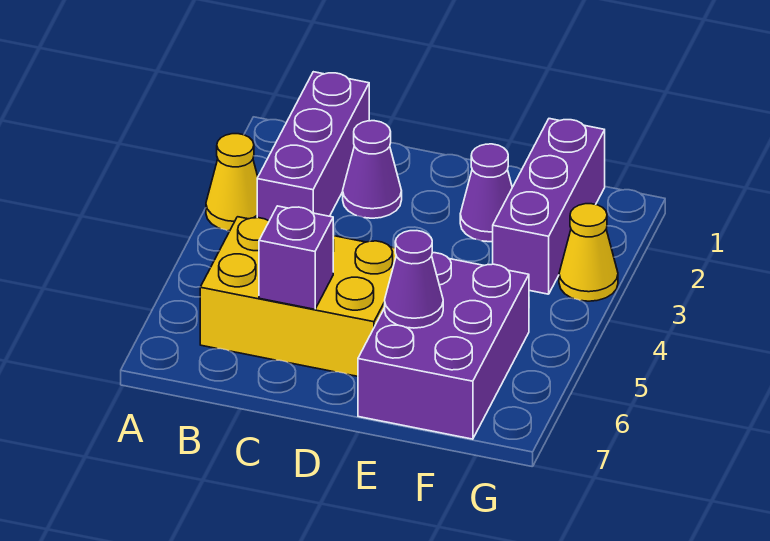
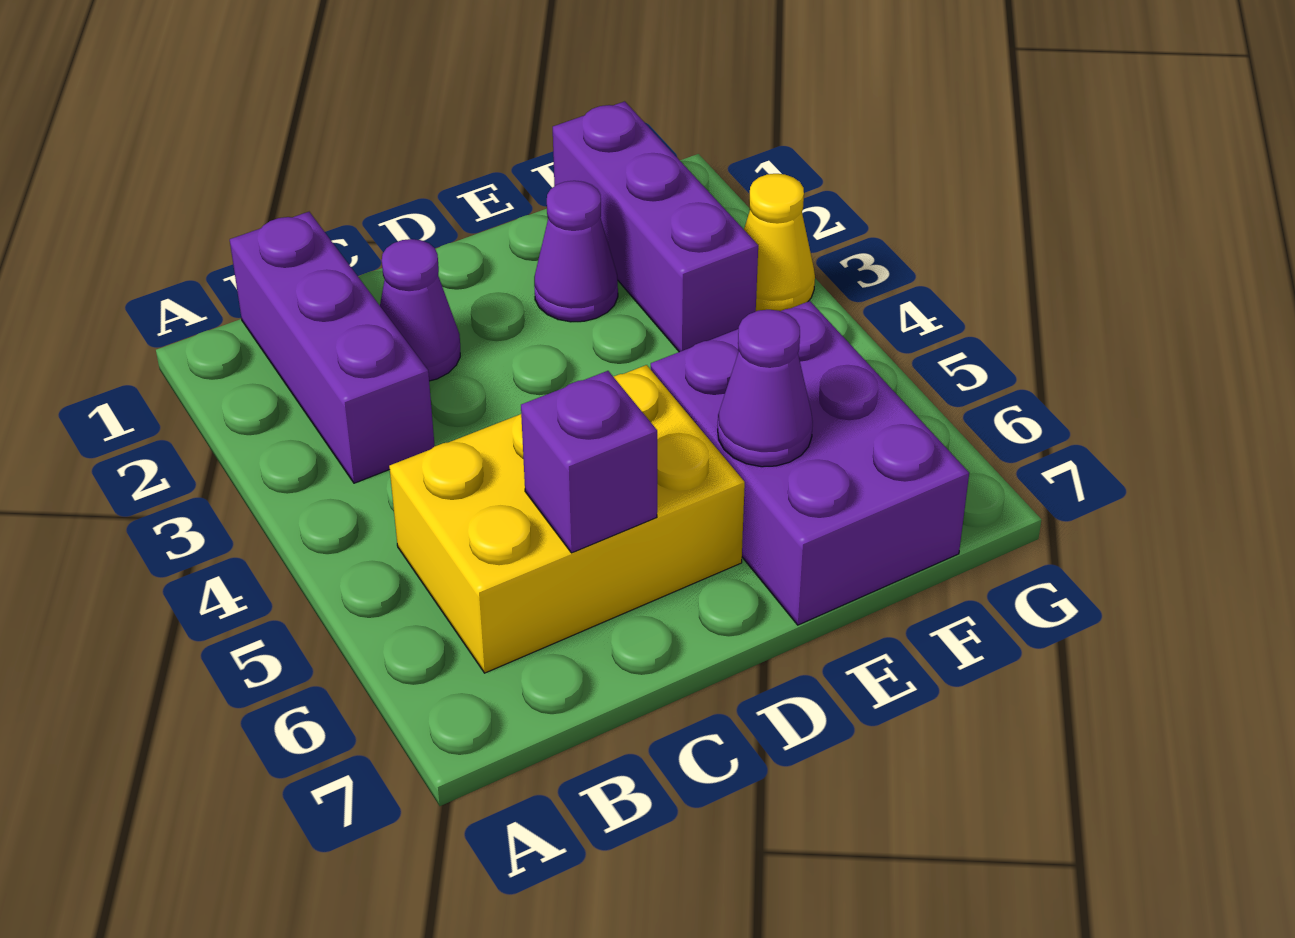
yellow cone A3 level 1 -> none

